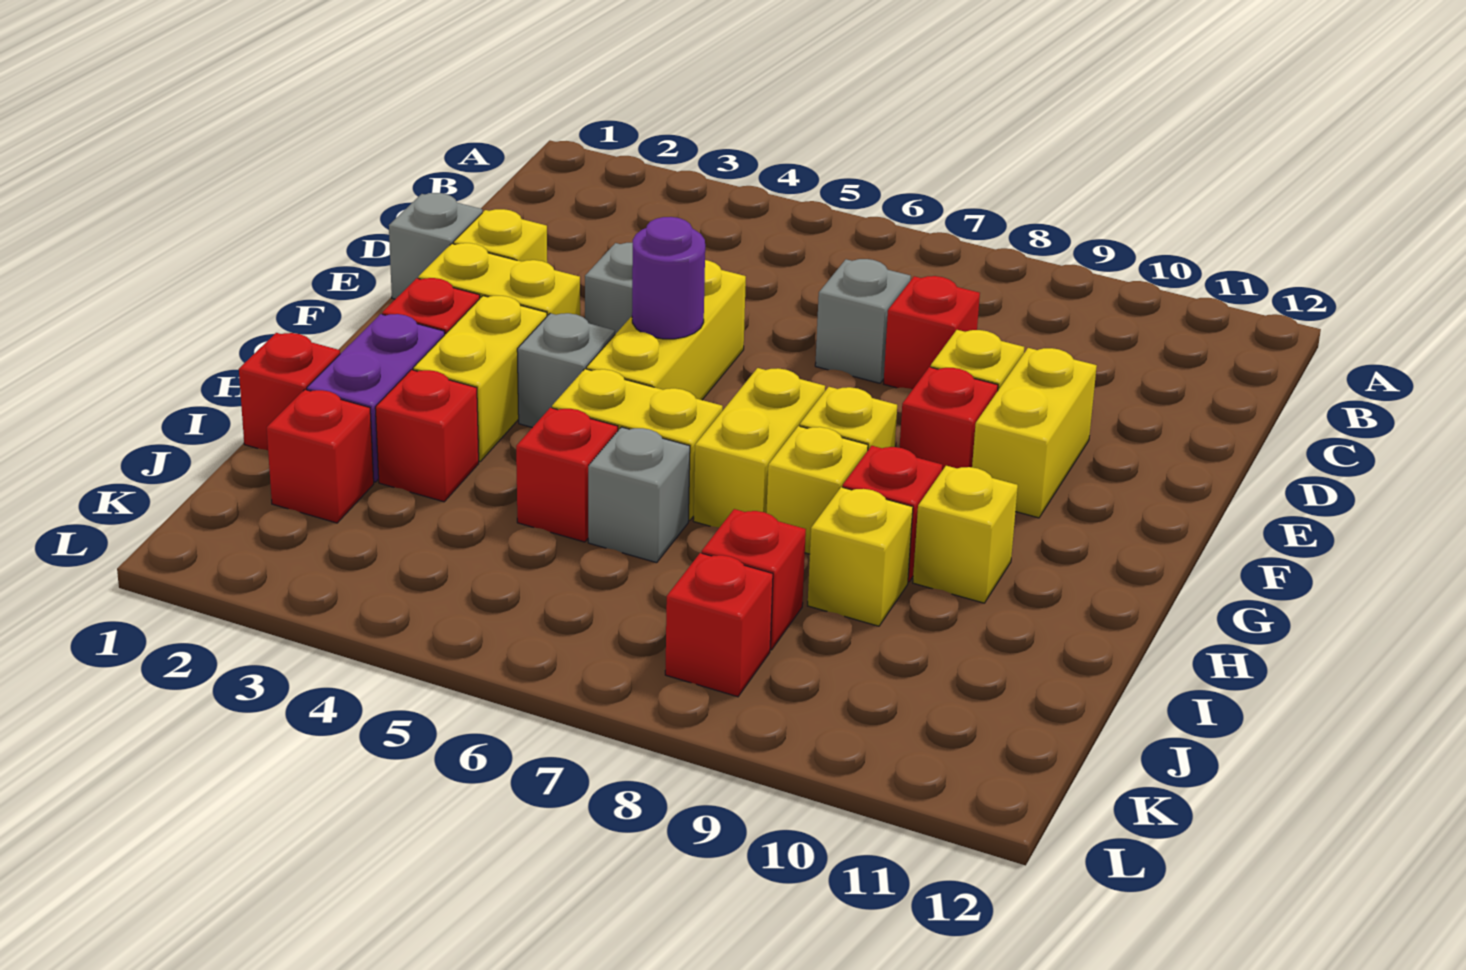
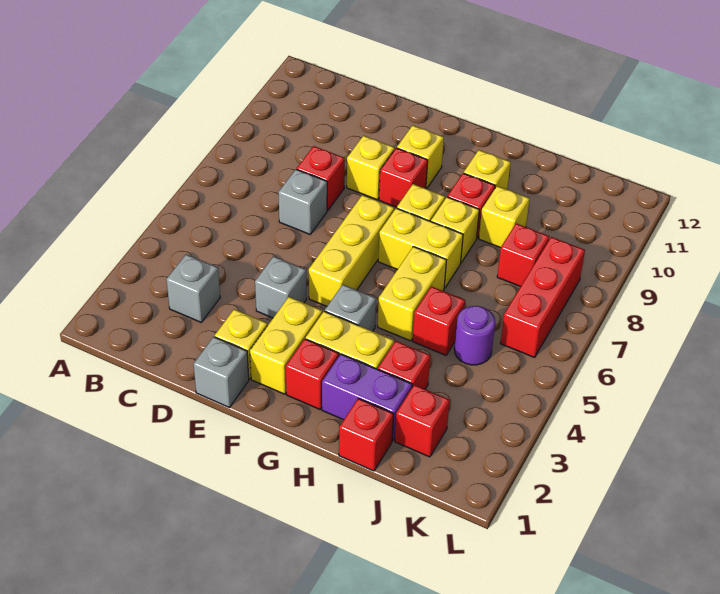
yellow brick E5:G5 level 1 -> yellow brick F5:F7 level 1
yellow brick E10:F10 level 1 -> yellow brick F10 level 1
purple round brick F5 level 2 -> purple round brick J5 level 1
grey brick I6 level 1 -> grey brick C3 level 1
red brick K8 level 1 -> red brick K6:K8 level 1

